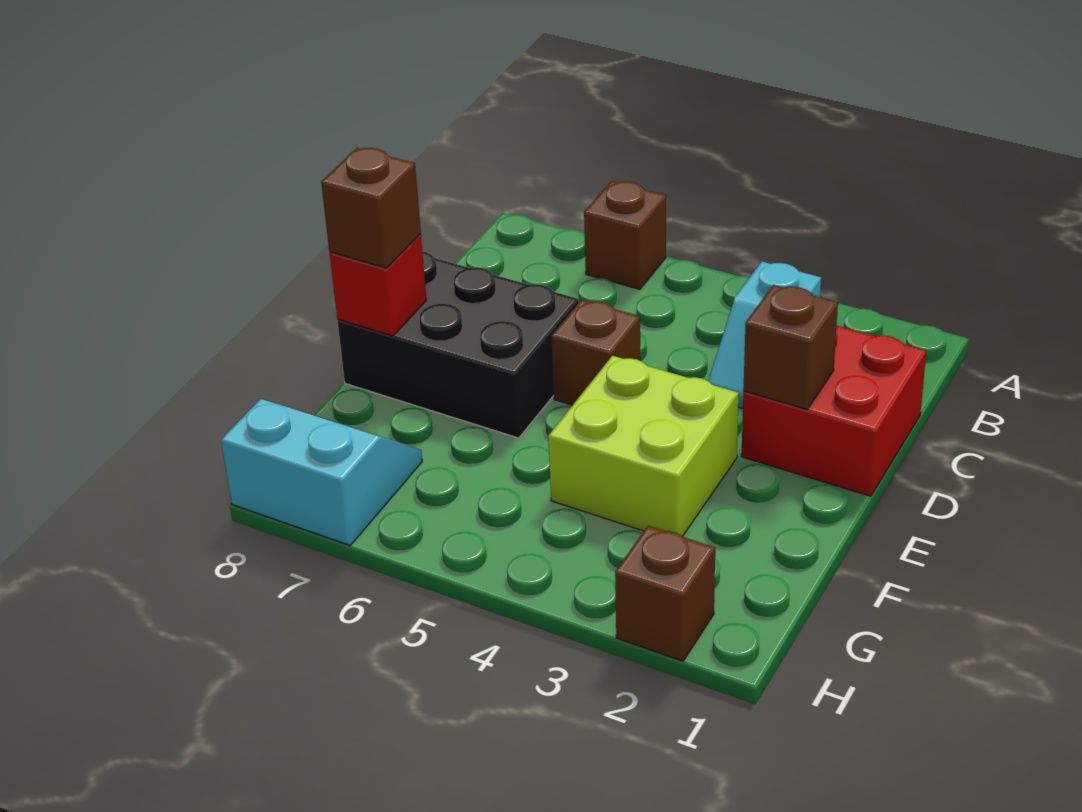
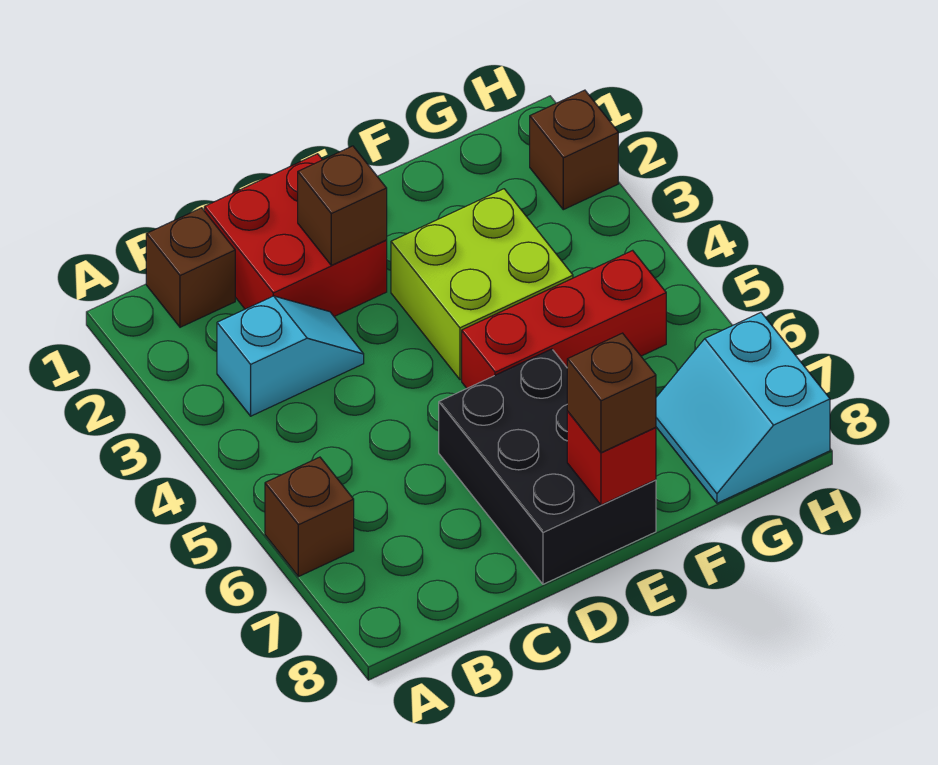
brown brick D5 level 1 -> brown brick B1 level 1
none -> red brick E5:G5 level 1

